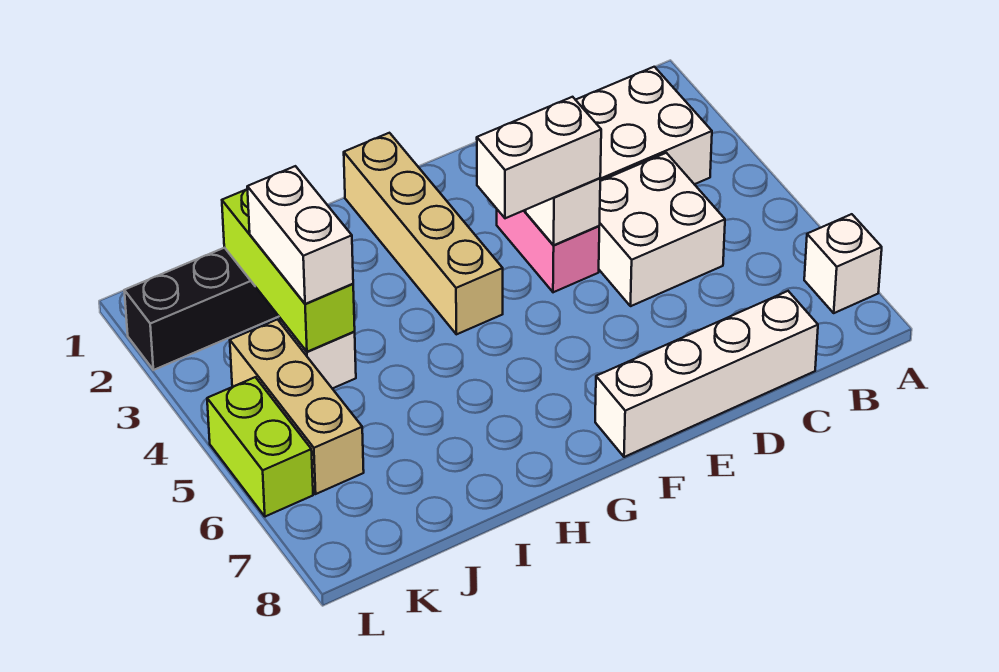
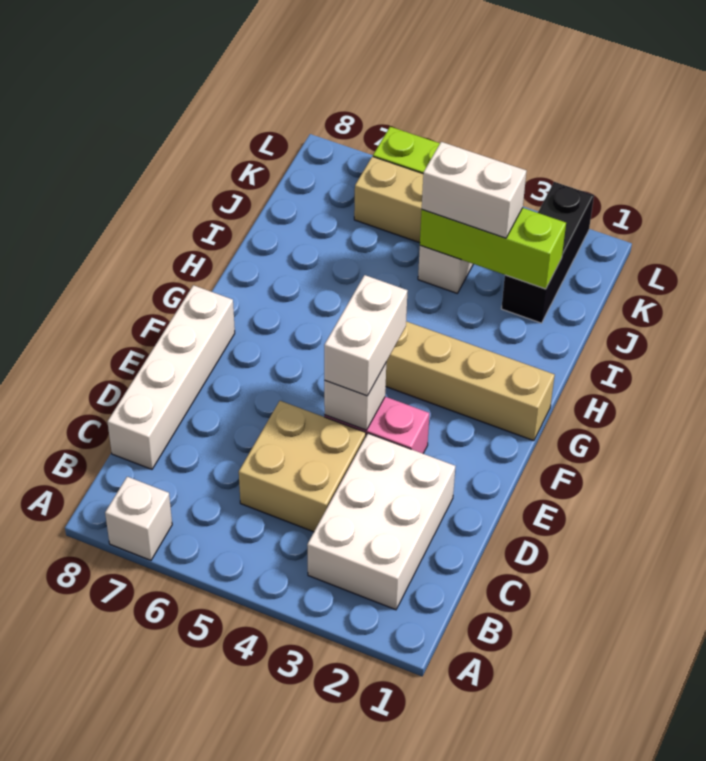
white brick C4:D5 level 1 -> tan brick C4:D5 level 1

